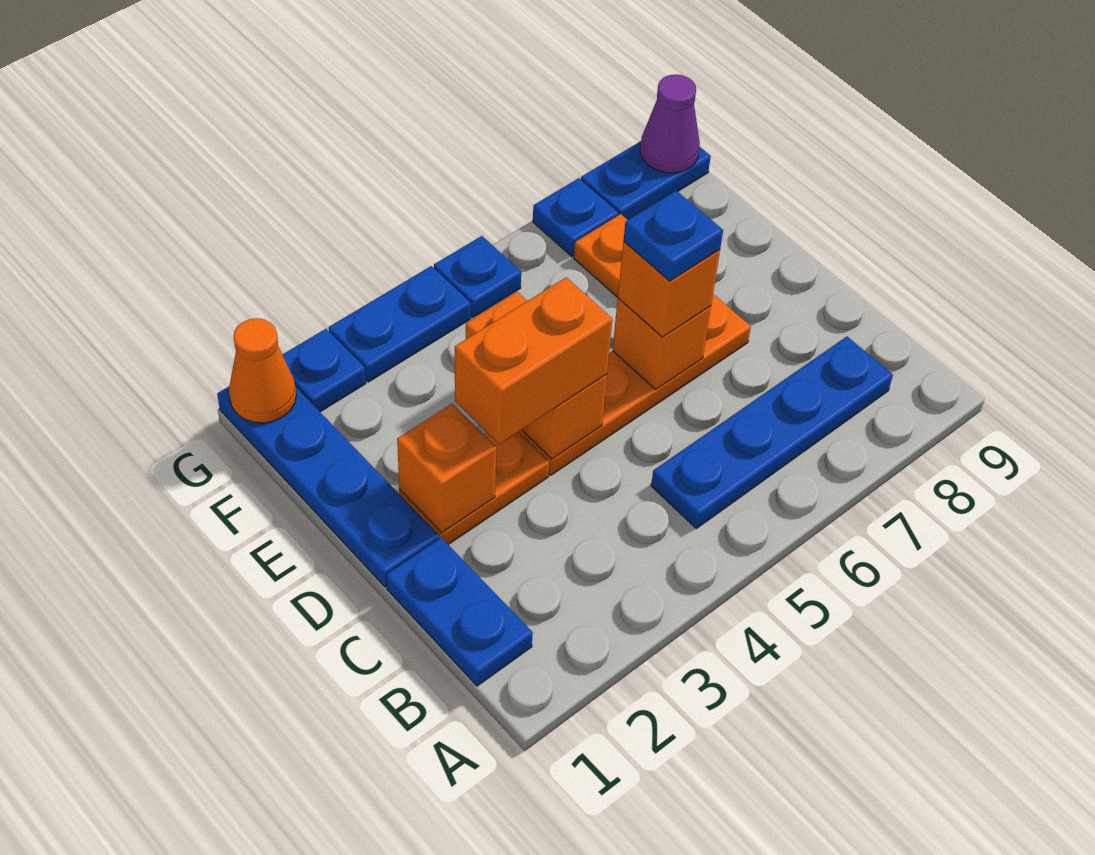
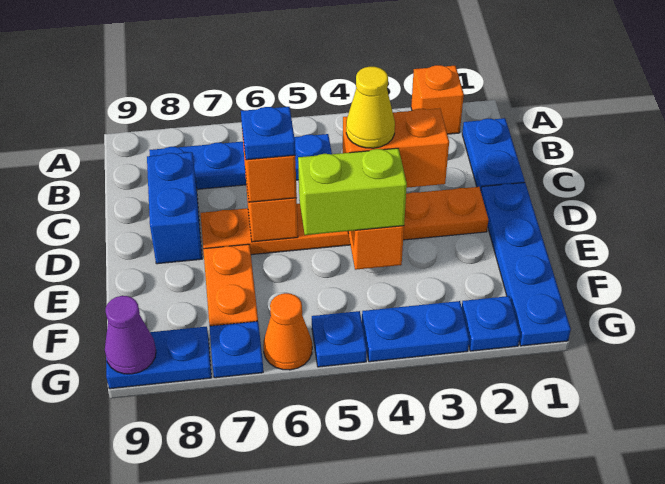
none -> blue brick C8:D8 level 1
orange brick D2 level 2 -> orange brick A2 level 1
none -> yellow cone D4 level 4
none -> lime brick E4:E5 level 3
orange cone G1 level 2 -> orange cone G6 level 1

